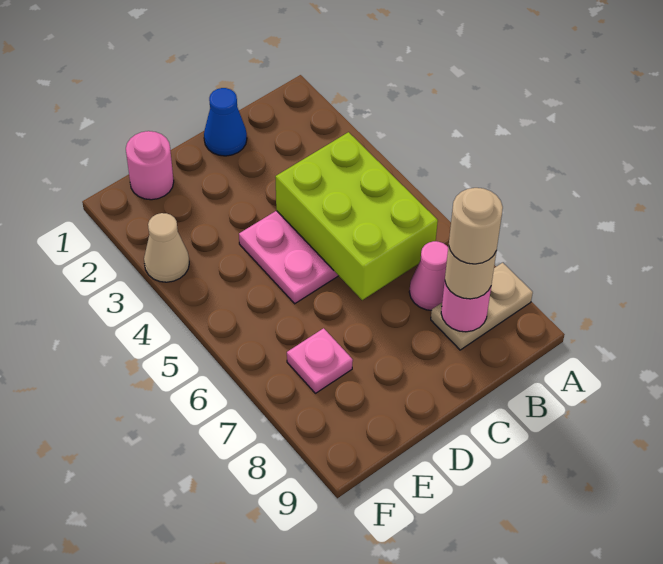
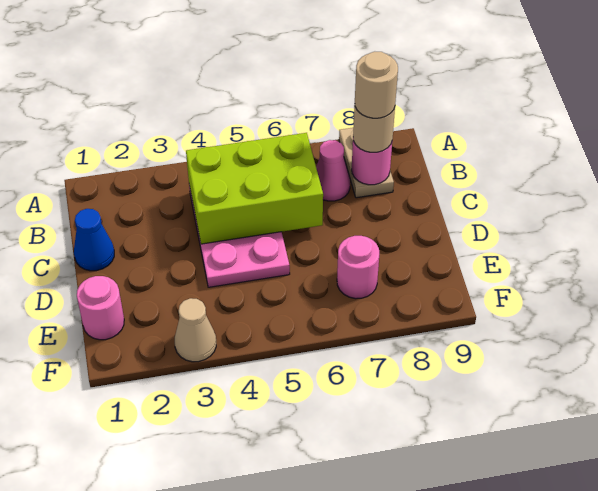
pink plate E7 level 1 -> pink round brick E7 level 1

